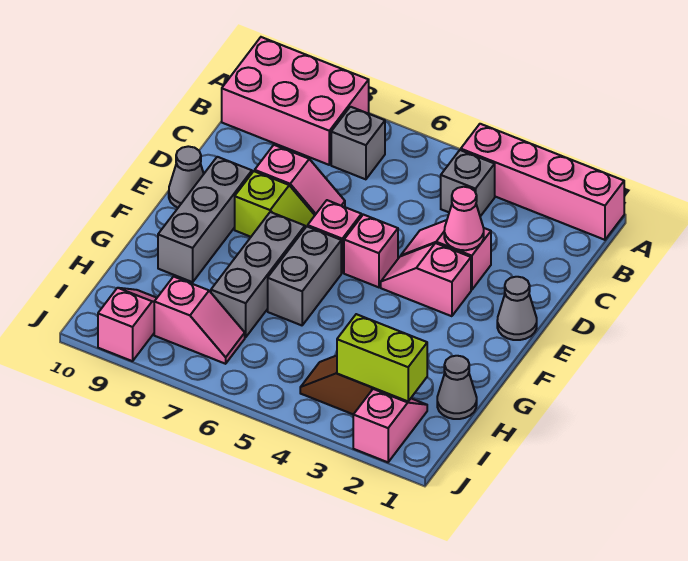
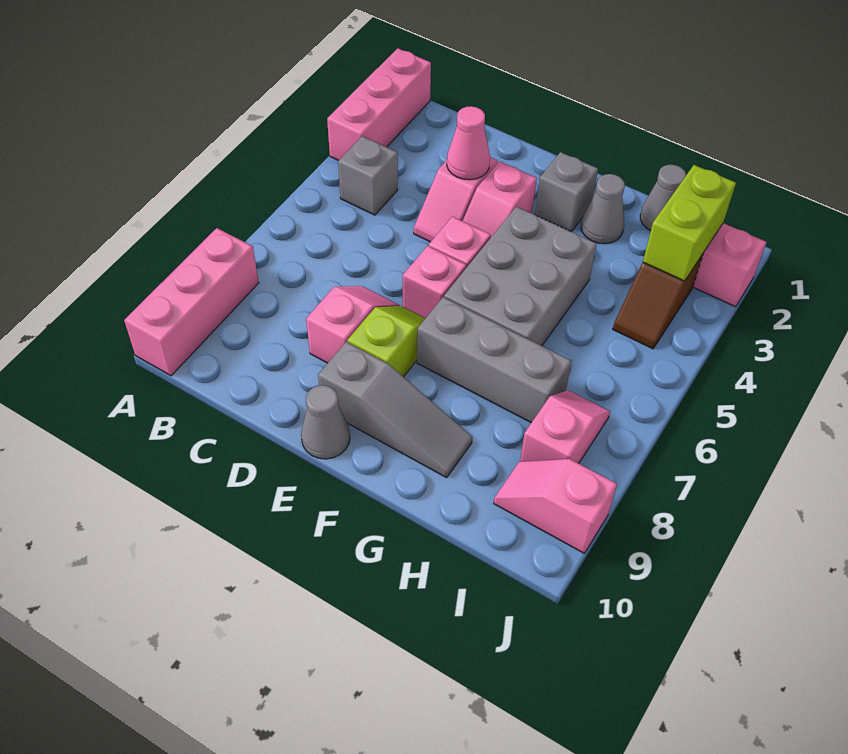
pink brick A1:A4 level 1 -> pink brick A1:A3 level 1
pink brick A8:B10 level 1 -> pink brick A8:A10 level 1
grey brick B7 level 1 -> grey brick F2 level 1
grey cone E1 level 1 -> grey cone G2 level 1
grey brick E9:G9 level 1 -> grey slope E9:G9 level 1 top E
grey brick F6:G6 level 1 -> grey brick F4:G6 level 1

